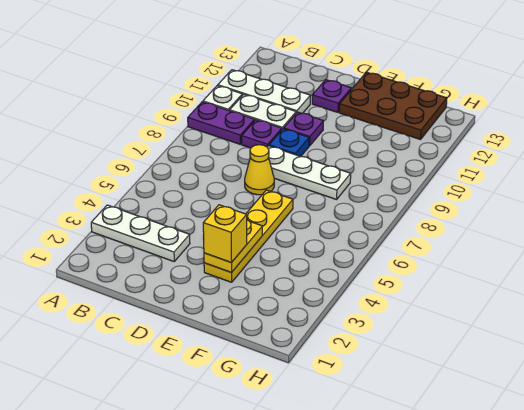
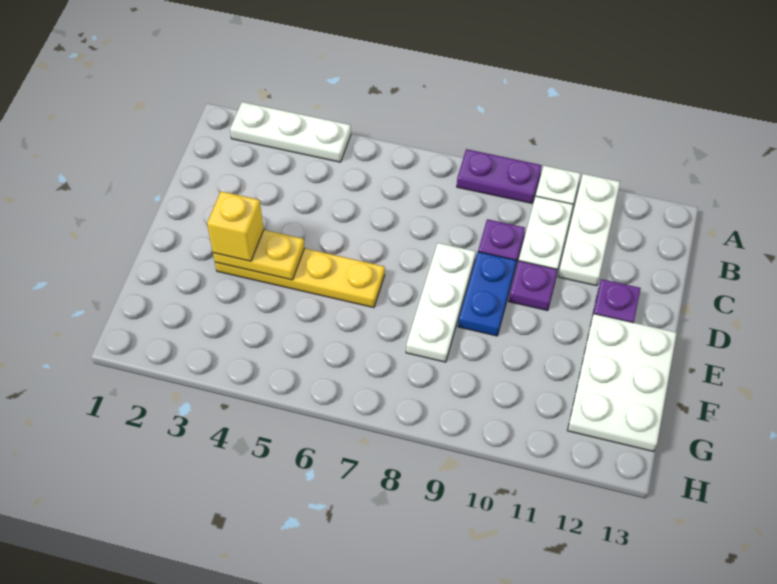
white plate A3:C3 level 1 -> white plate A2:A4 level 1
purple plate A9:B9 level 1 -> purple plate A8:A9 level 1
yellow cone D7 level 1 -> none
blue plate D9 level 1 -> blue plate D9:E9 level 1
brown plate E12:G13 level 1 -> white plate E12:G13 level 1

